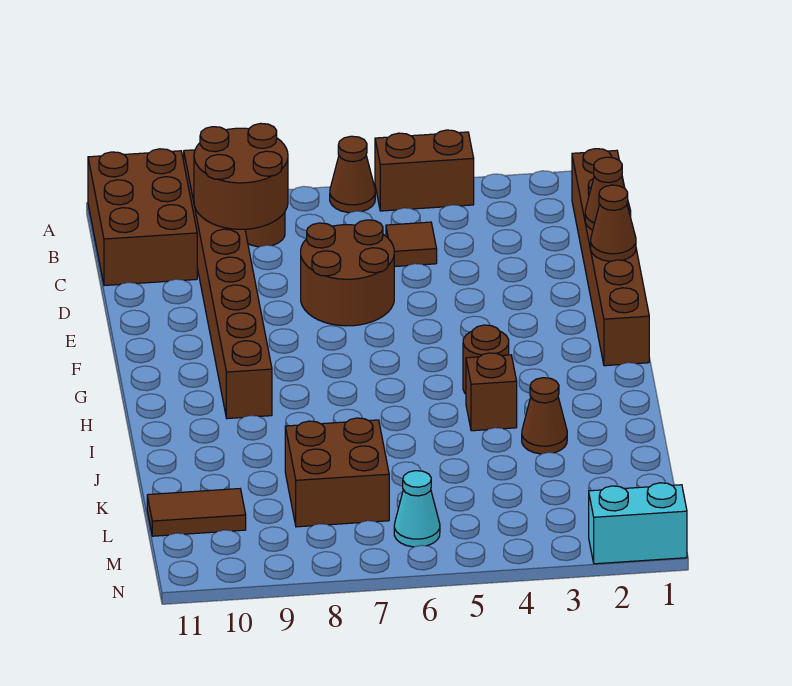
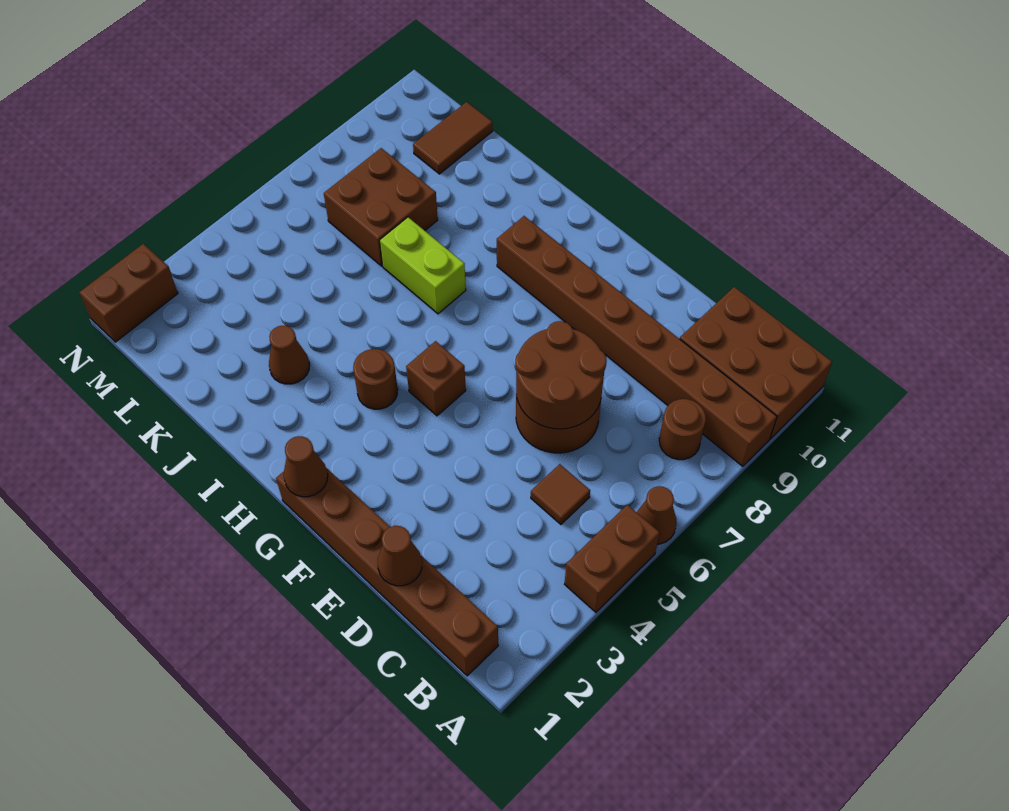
brown round brick B8:C9 level 2 -> brown round brick D6:E7 level 2
brown cone E1 level 2 -> brown cone G1 level 2
brown brick I4 level 1 -> brown brick G5 level 1
none -> lime brick I7:J7 level 1
cyan cone M6 level 1 -> none
cyan brick N1:N2 level 1 -> brown brick N1:N2 level 1

